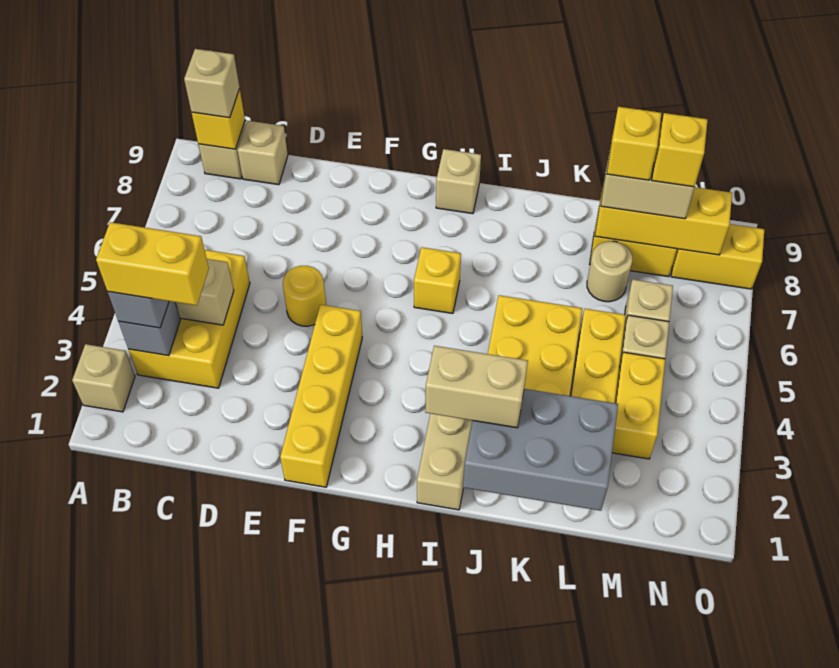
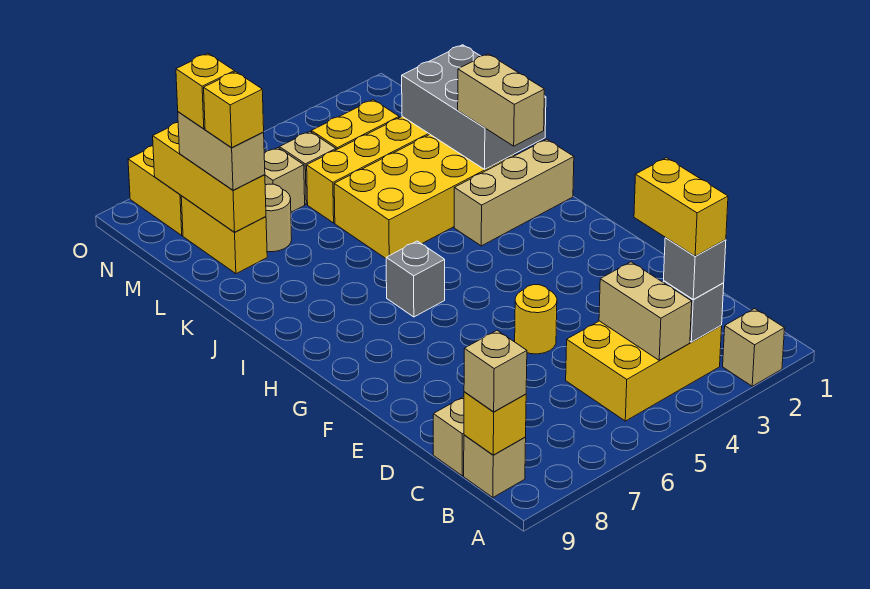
yellow brick F1:F4 level 1 -> none
yellow brick H6 level 1 -> grey brick H6 level 1
tan brick H9 level 1 -> none

